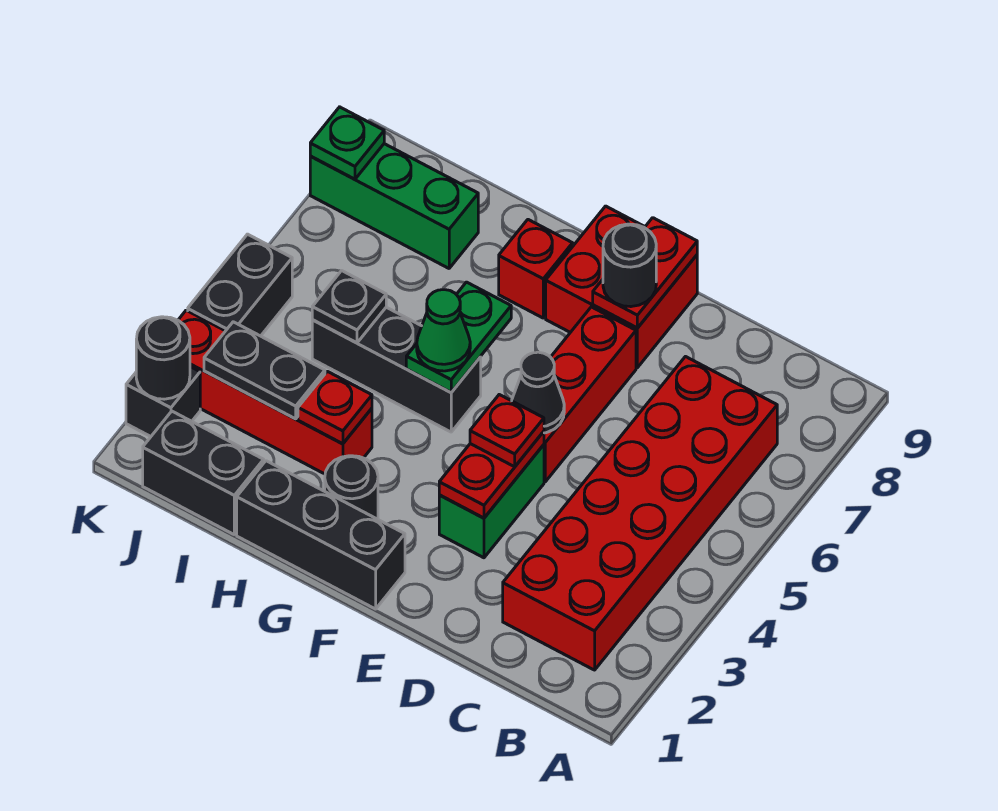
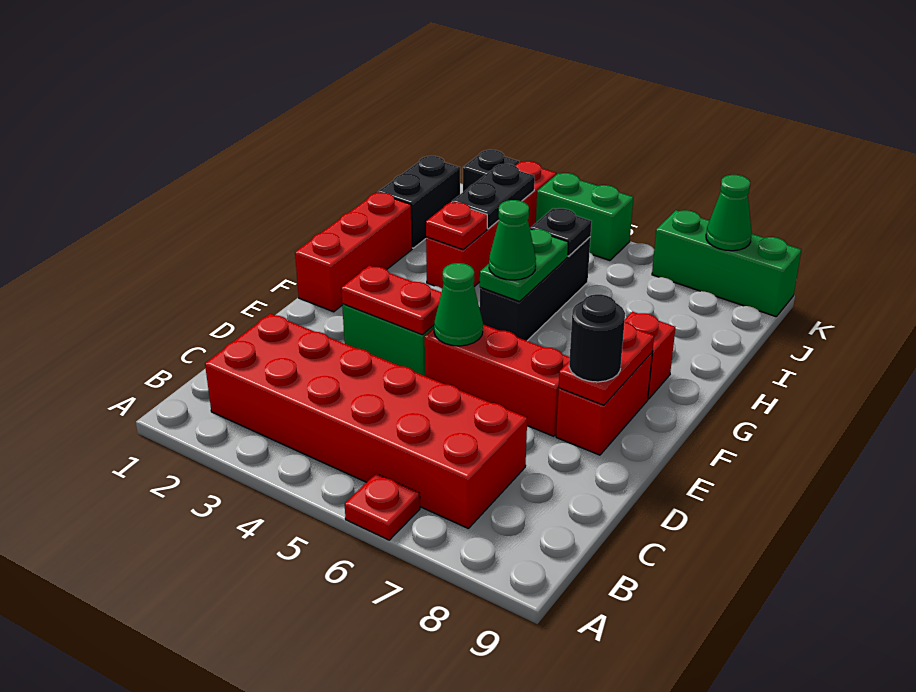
red plate E4 level 3 -> red plate A6 level 1
black cone E5 level 2 -> green cone E5 level 2
red brick E8:F9 level 1 -> red brick E8:F8 level 1
red plate E8:E9 level 2 -> red plate E8:F8 level 2
black brick F1:H1 level 1 -> red brick F1:H1 level 1
black round brick G2 level 1 -> none
green plate G5:G6 level 2 -> green plate G5:H5 level 2
green brick I8:K8 level 1 -> green brick K7:K9 level 1
black round brick K2 level 2 -> none
black brick K4:K5 level 1 -> green brick K4:K5 level 1
green plate K8 level 2 -> green cone K8 level 2

